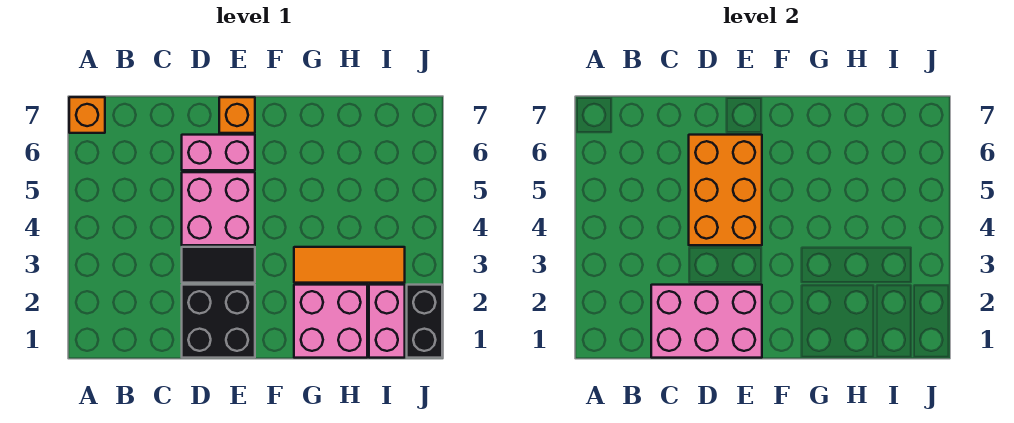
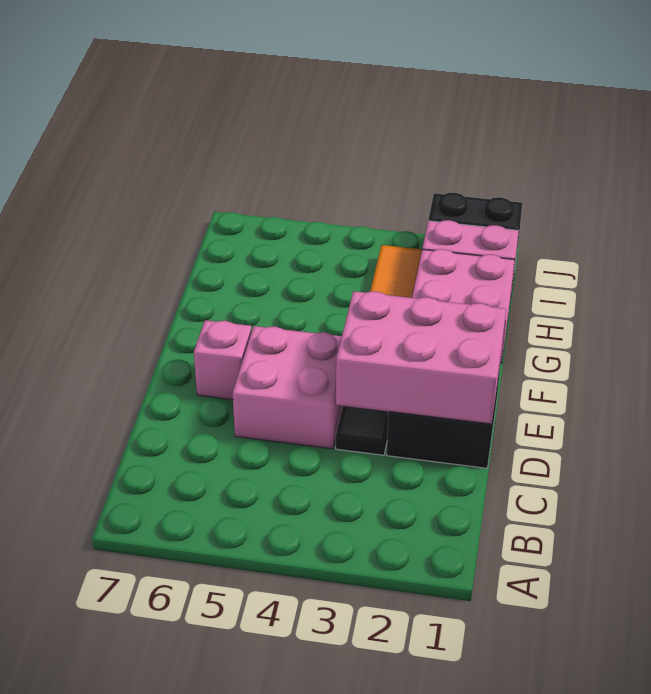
orange brick A7 level 1 -> none
pink brick C1:E2 level 2 -> pink brick D1:E3 level 2
orange brick D4:E6 level 2 -> none
pink brick D6:E6 level 1 -> pink brick E6 level 1
orange brick E7 level 1 -> none

